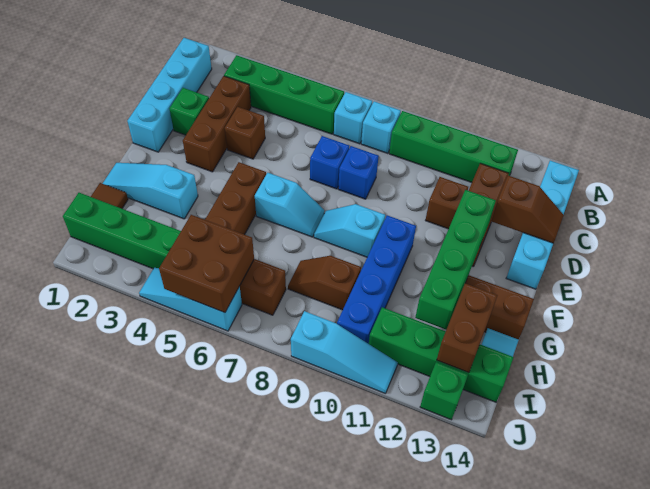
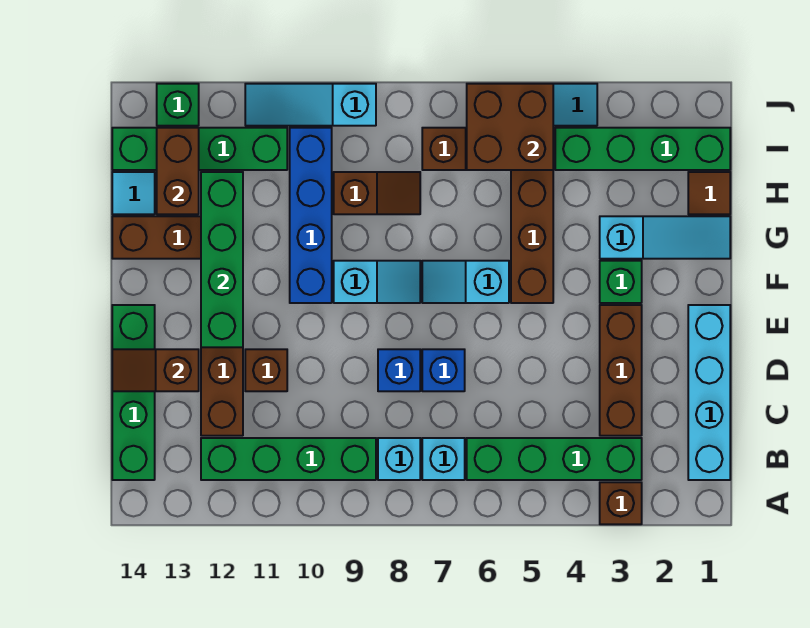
cyan brick B14:E14 level 1 -> green brick B14:E14 level 1
green brick D2 level 1 -> green brick F3 level 1
brown brick D4 level 1 -> brown brick A3 level 1

